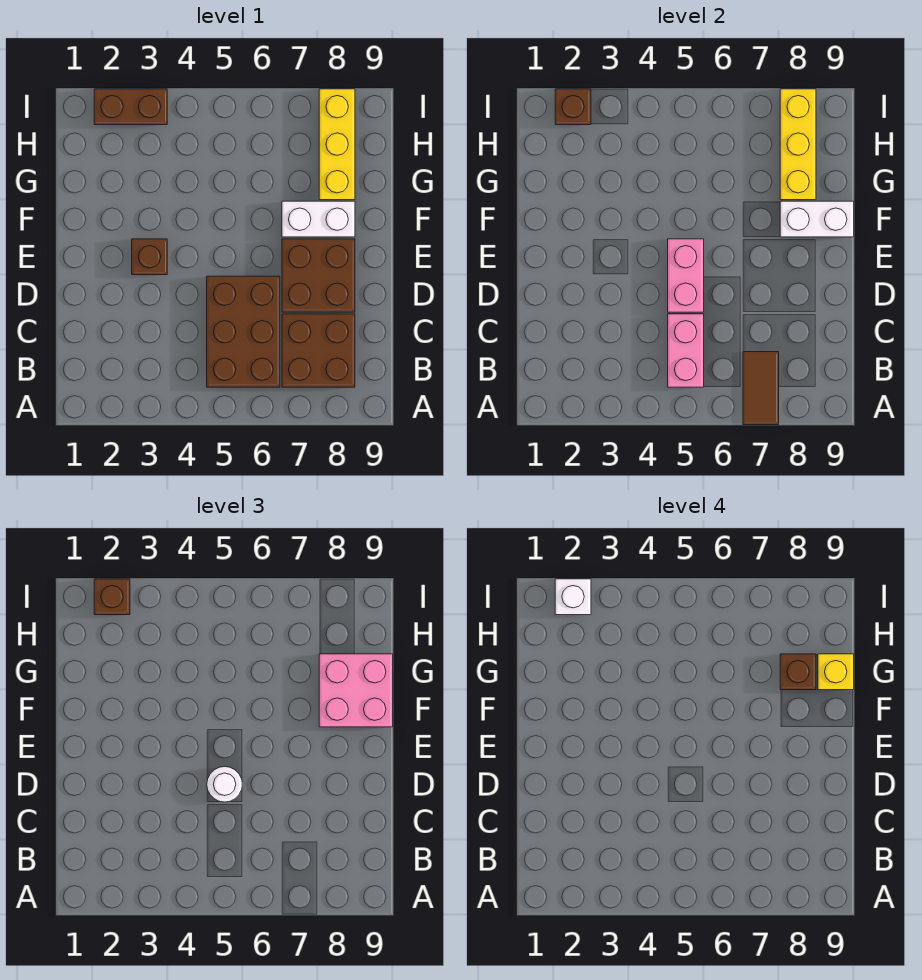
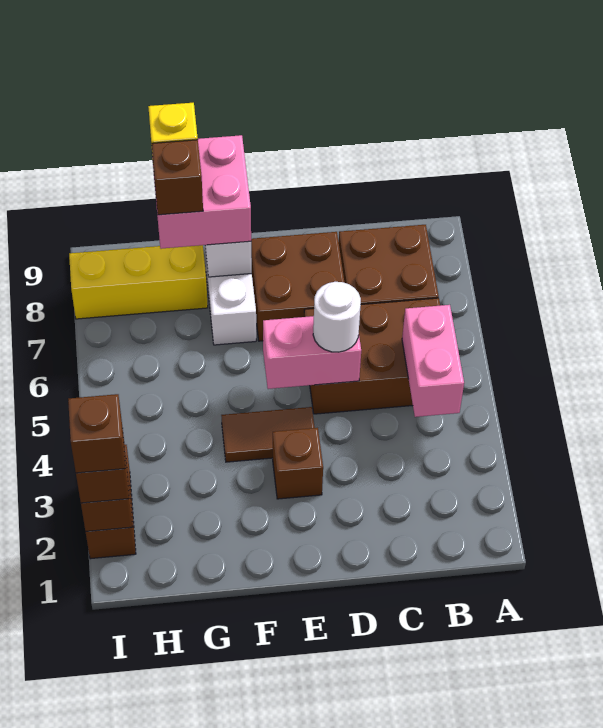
brown tile A7:B7 level 2 -> brown tile E4:F4 level 1
pink brick B5:C5 level 2 -> pink brick B4:B5 level 2
yellow brick G8:I8 level 2 -> none
white brick I2 level 4 -> brown brick I2 level 4

